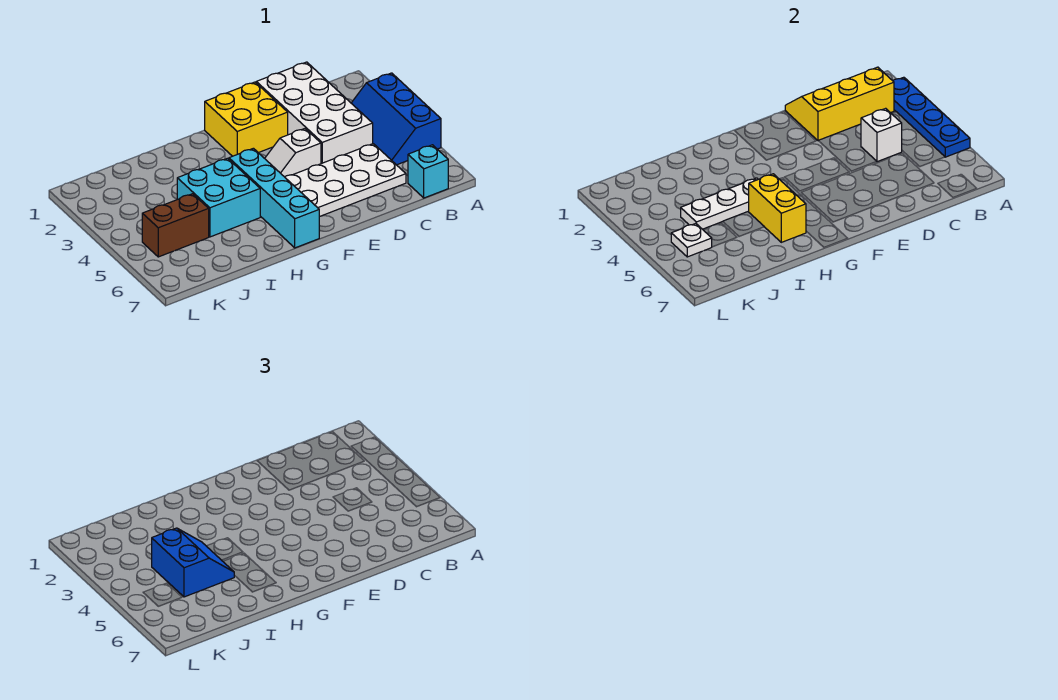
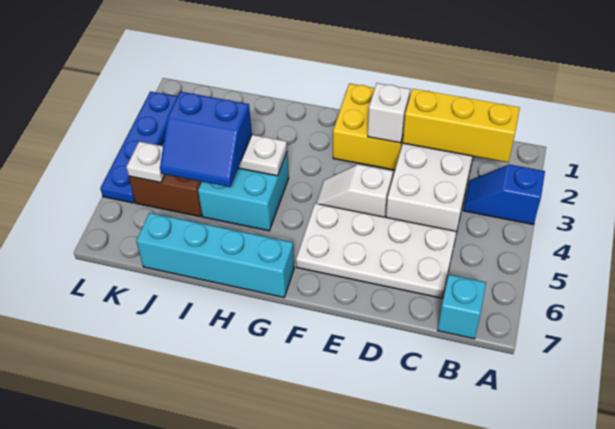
blue plate A2:A5 level 2 -> blue plate L2:L5 level 1
blue slope A3:B5 level 1 top A -> blue slope A3:B3 level 1 top A
white brick C4 level 2 -> white brick E2 level 2
cyan brick G4:G7 level 1 -> cyan brick G7:J7 level 1
yellow brick H5:H6 level 2 -> none
blue slope I4:J5 level 3 top J -> blue slope I4:J5 level 3 top 4

